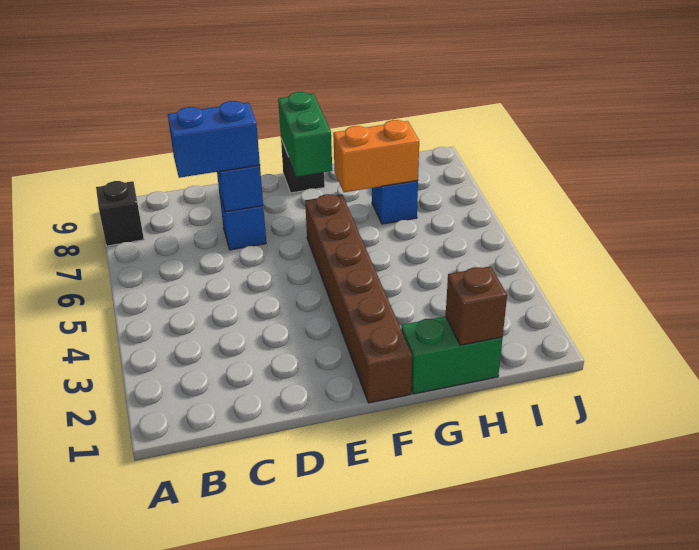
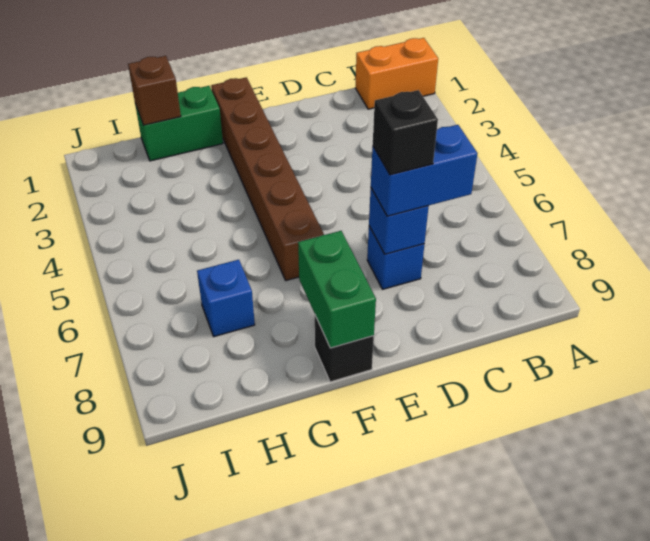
black brick A8 level 1 -> black brick D7 level 4
orange brick G7:H7 level 2 -> orange brick A1:B1 level 1

